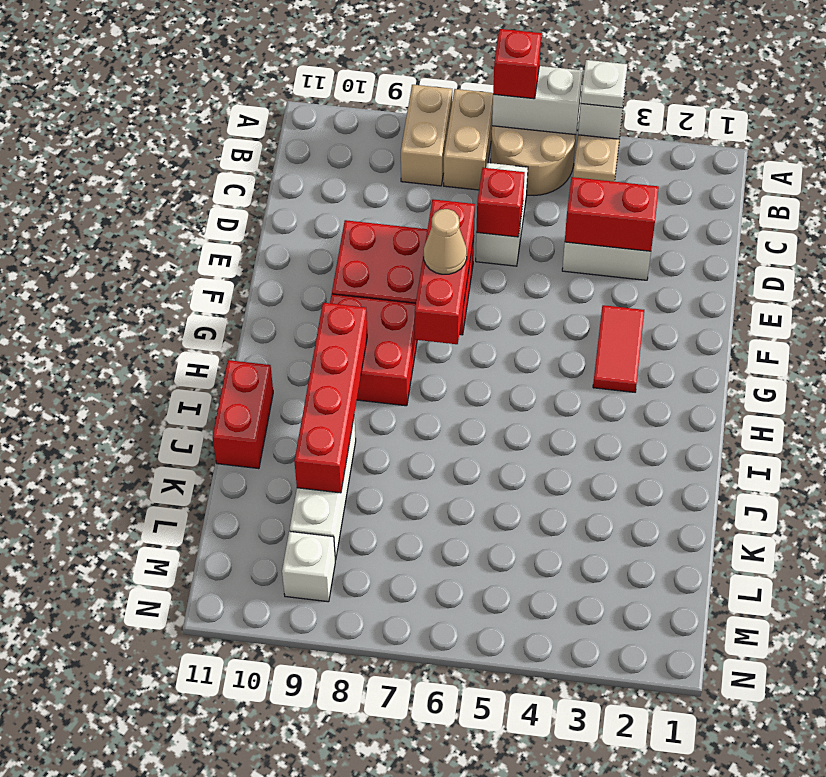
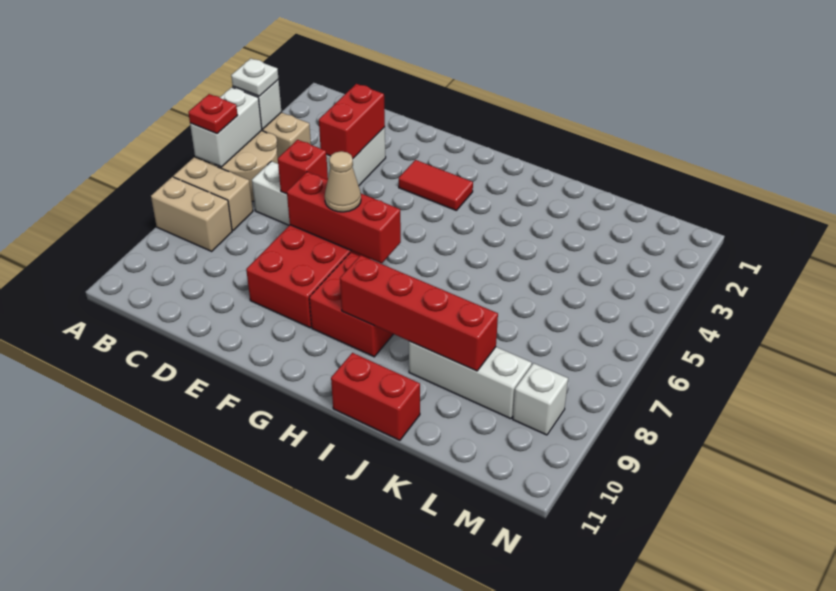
red brick A6 level 3 -> red plate A6 level 3

